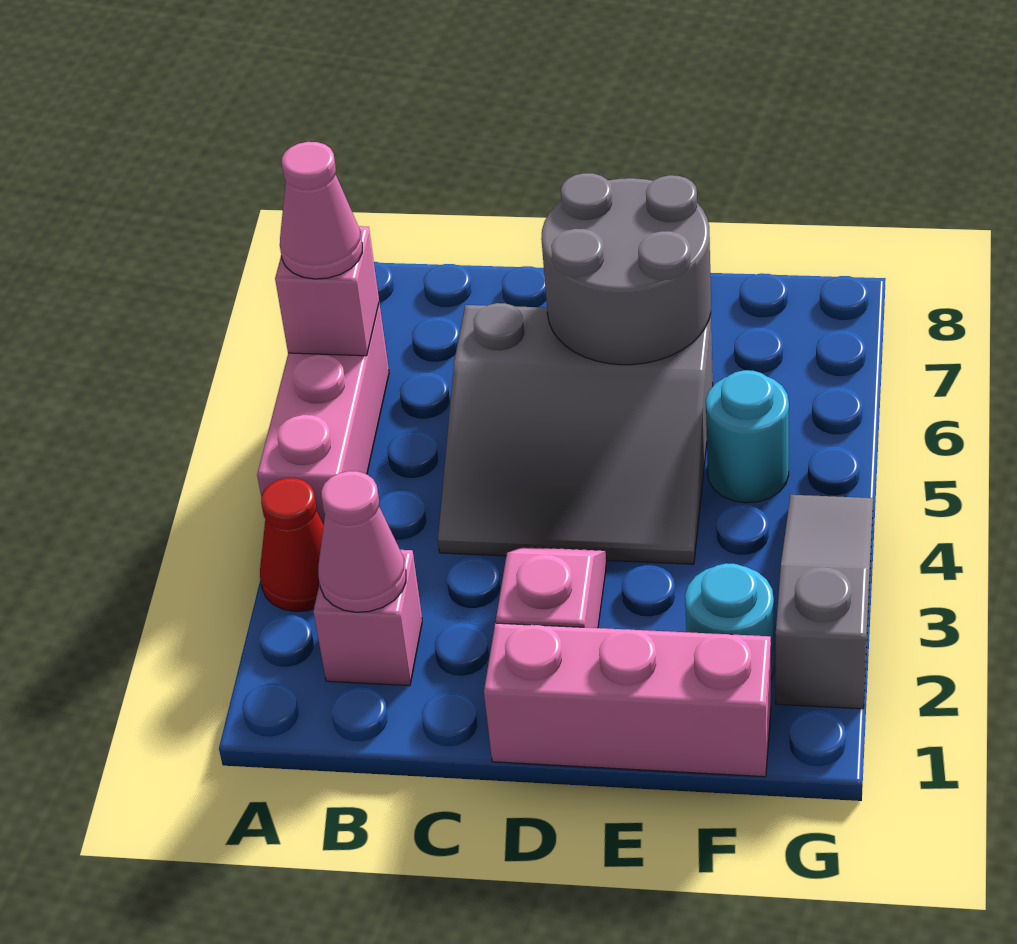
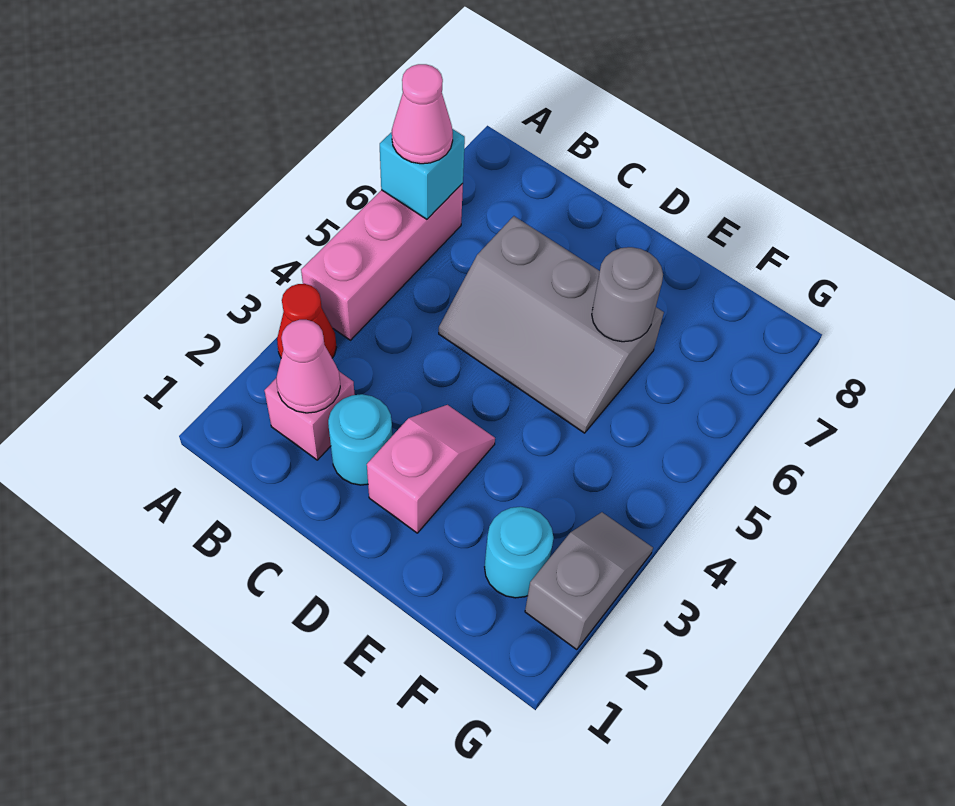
pink brick A6 level 2 -> cyan brick A6 level 2
grey slope C4:E6 level 1 top 6 -> grey slope C5:E6 level 1 top 6
pink brick D1:F1 level 1 -> none
grey round brick D6:E7 level 2 -> grey round brick E6 level 2
cyan round brick F5 level 1 -> cyan round brick C2 level 1
grey slope G2:G4 level 1 top 2 -> grey slope G2:G3 level 1 top 2

